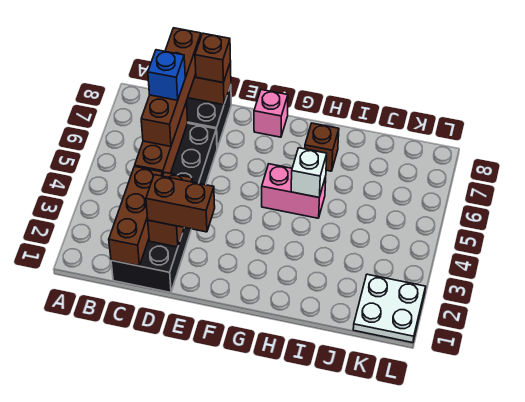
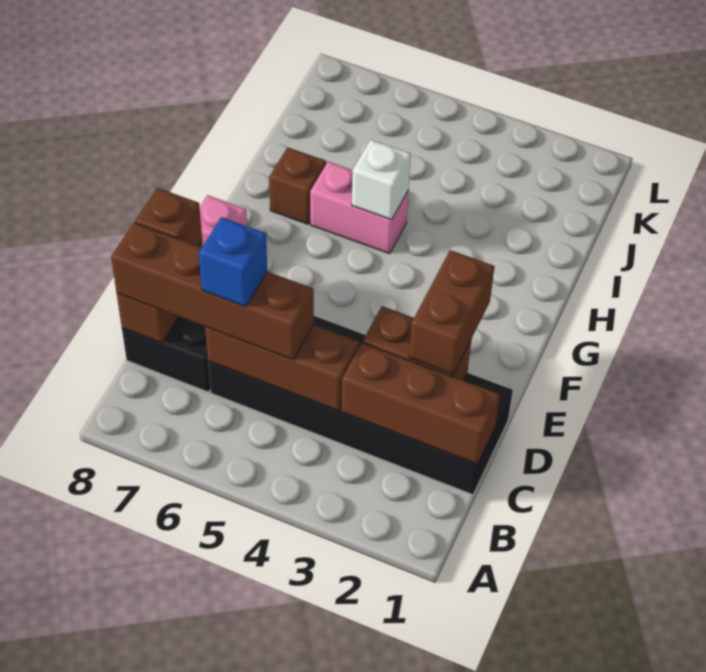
pink brick G5:H5 level 1 -> pink brick H5:H6 level 1
white plate K1:L2 level 1 -> none

